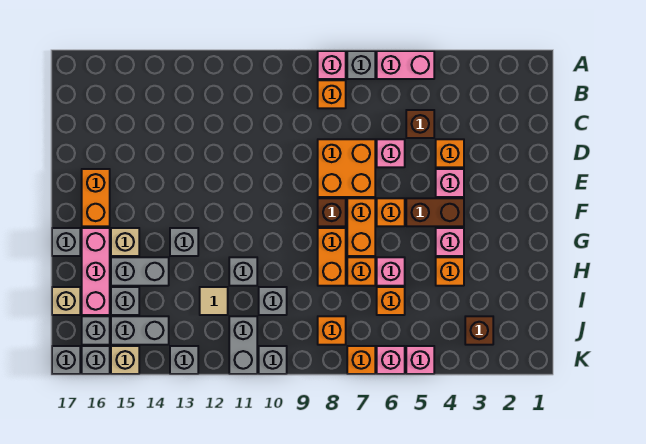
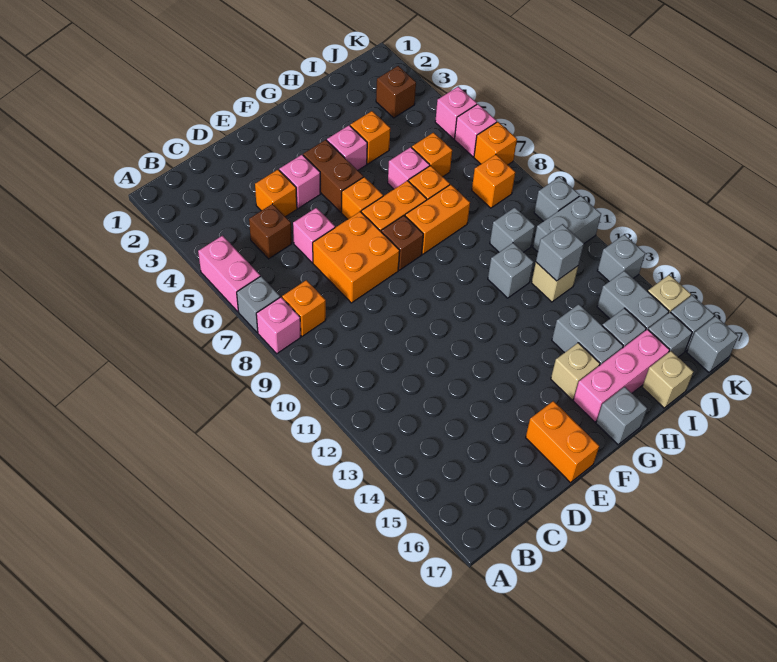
orange brick E16:F16 level 1 -> orange brick E16:E17 level 1
grey brick G13 level 1 -> grey brick I12 level 2
tan tile I12 level 1 -> tan brick I12 level 1

